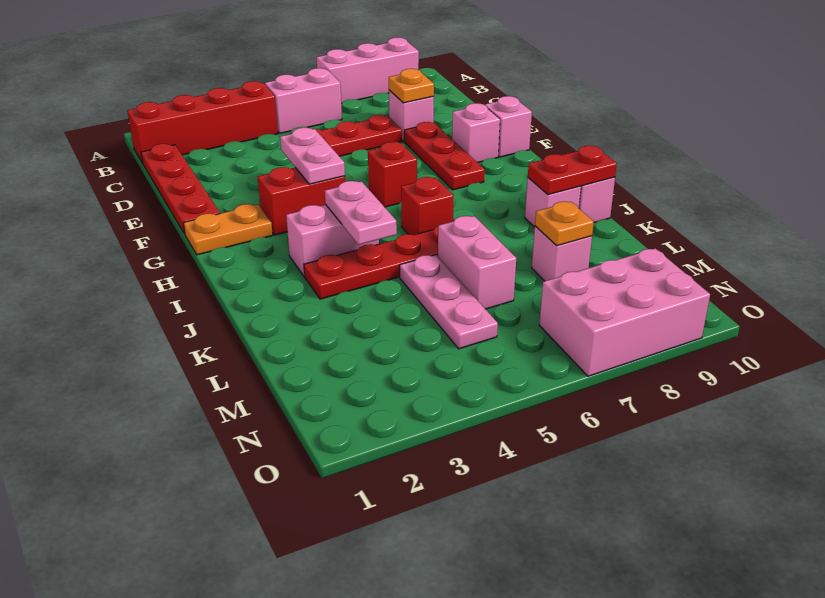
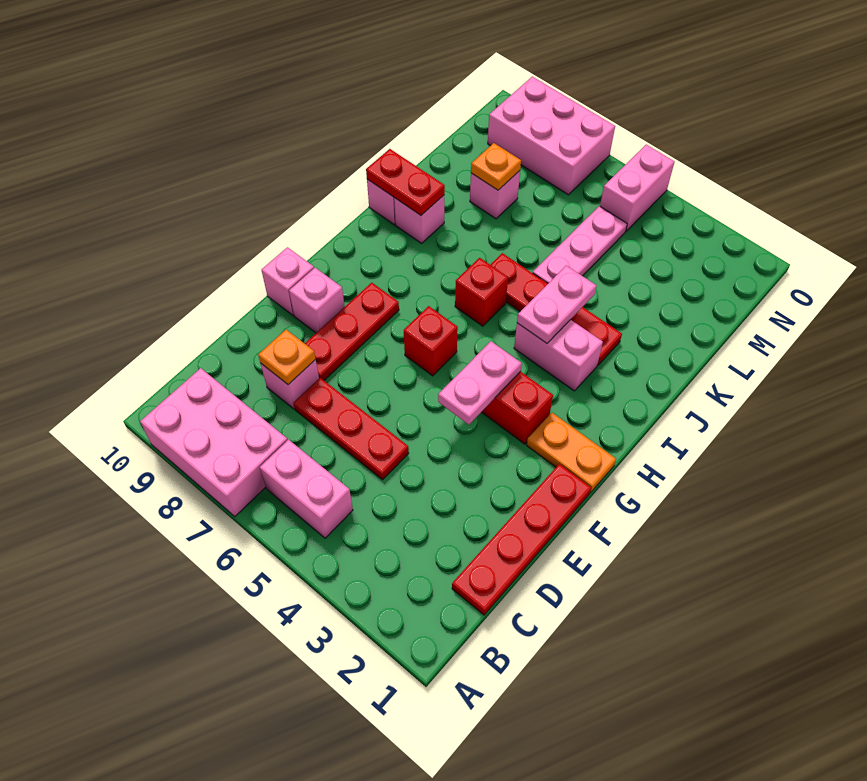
pink brick A7:A9 level 1 -> pink brick A7:B9 level 1
red brick B1:B4 level 1 -> none
pink brick K6:L6 level 1 -> pink brick N5:O5 level 1

